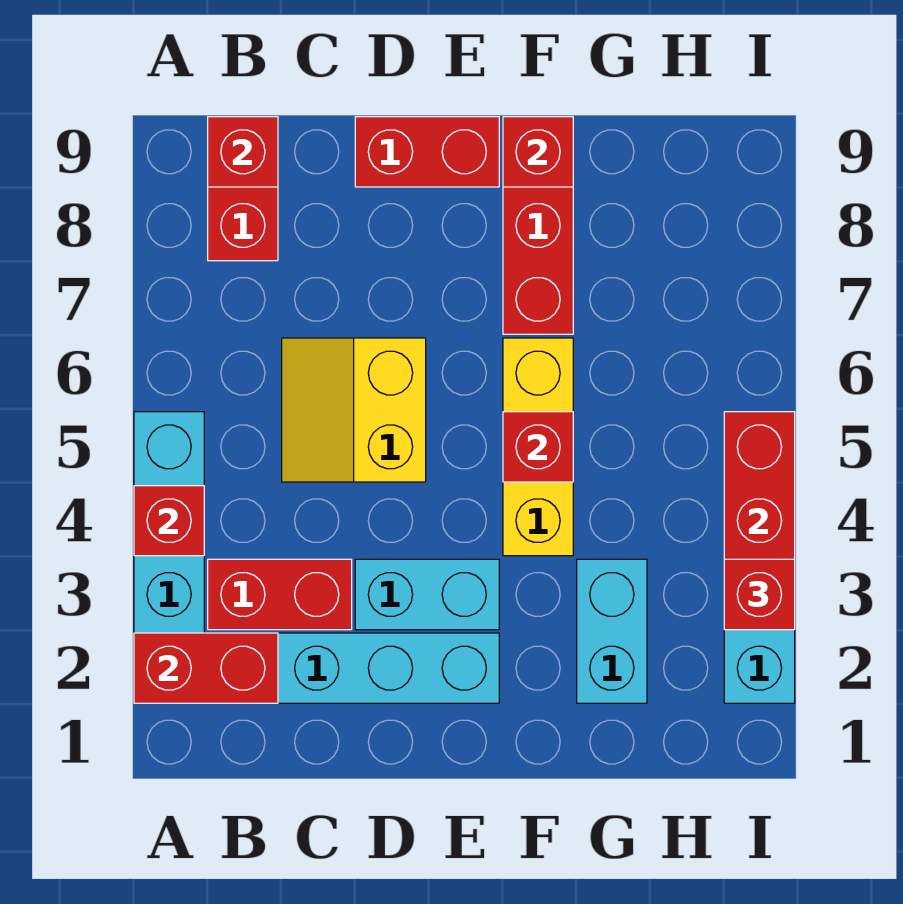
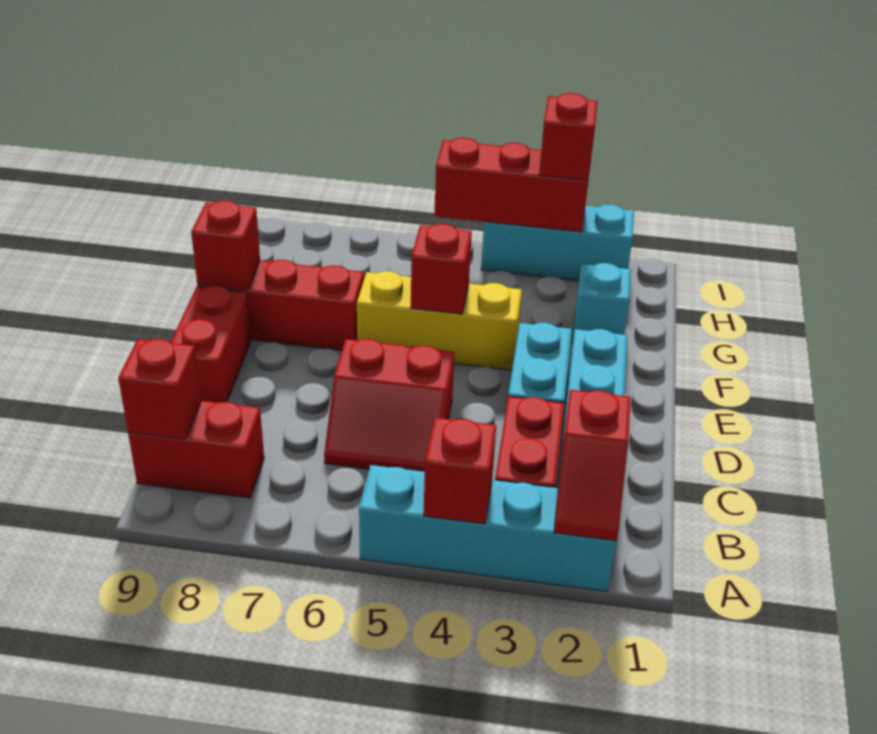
red brick A2:B2 level 2 -> red slope A2:B2 level 2 top B
yellow slope C5:D6 level 1 top D -> red slope C5:D6 level 1 top D
cyan brick G2:G3 level 1 -> cyan brick G2 level 1

